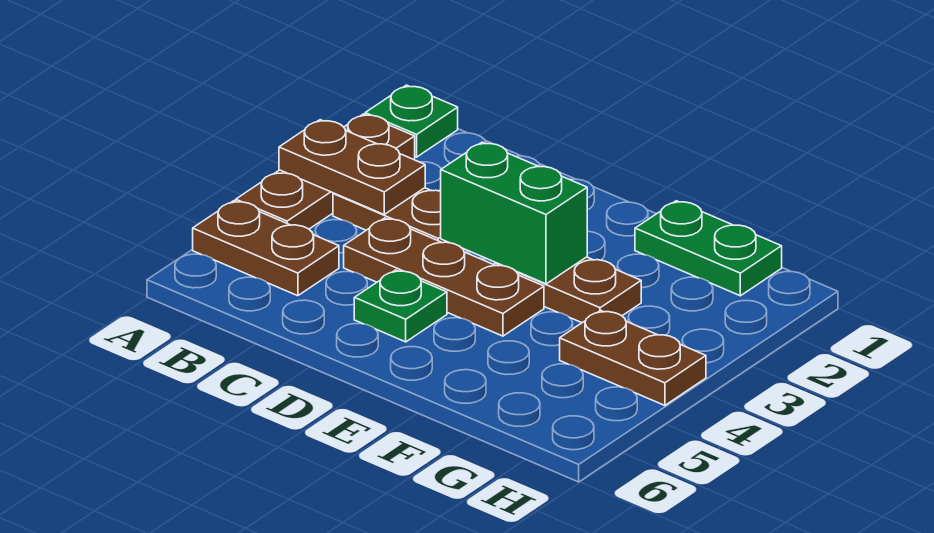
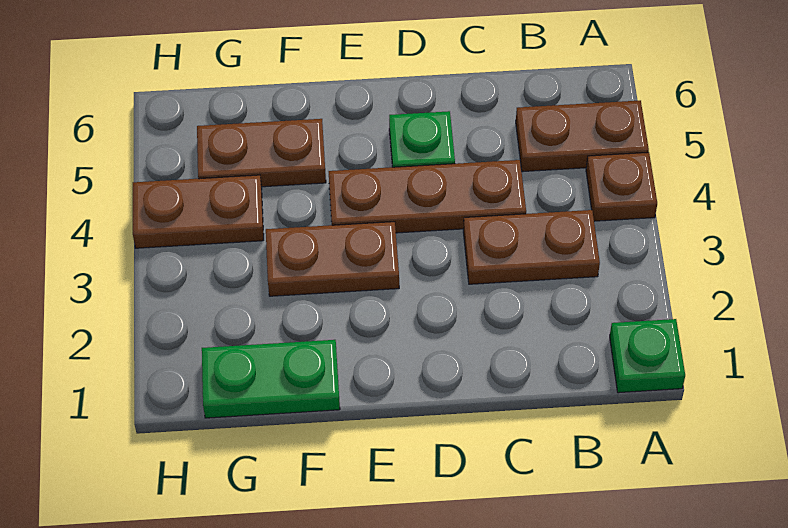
brown plate A2:A4 level 1 -> brown plate A4 level 1
brown plate A3:B3 level 2 -> brown plate F5:G5 level 1
green brick D3:E3 level 2 -> none

